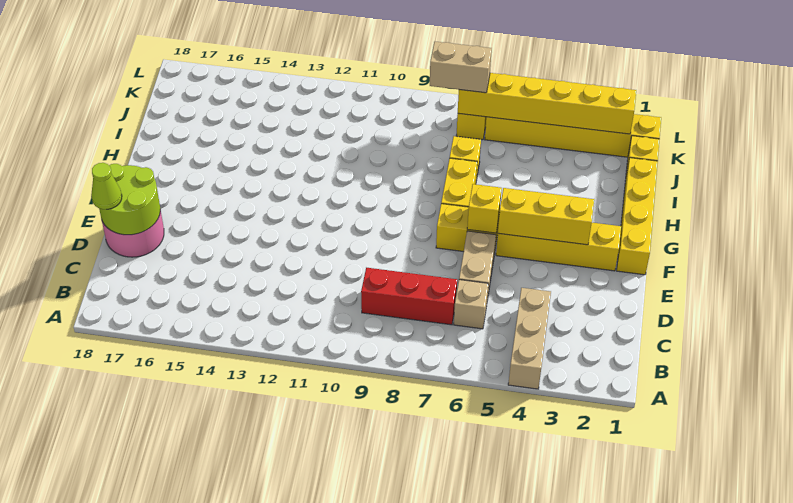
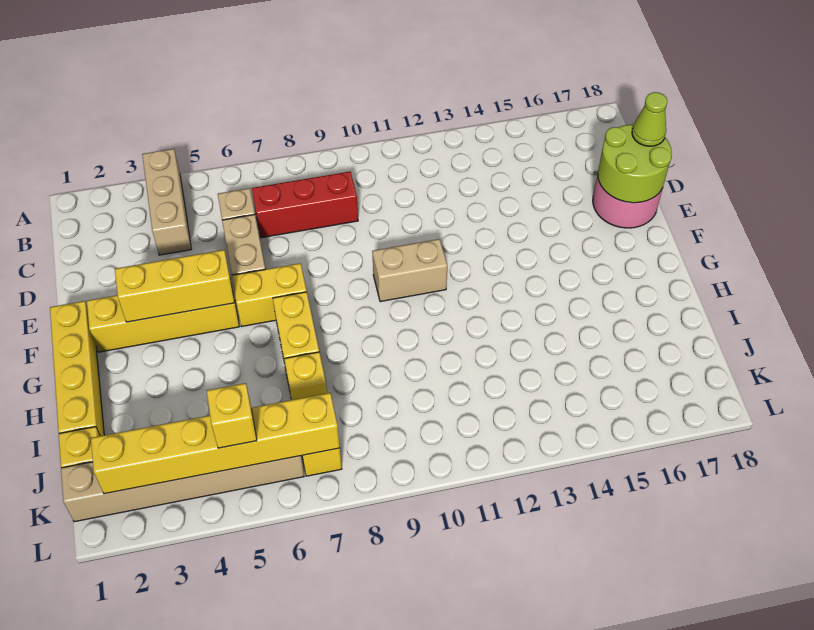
yellow brick F6 level 2 -> yellow brick K5 level 3
yellow brick K1:K6 level 1 -> tan brick K1:K6 level 1
tan brick K7:K8 level 3 -> tan brick F10:F11 level 1

